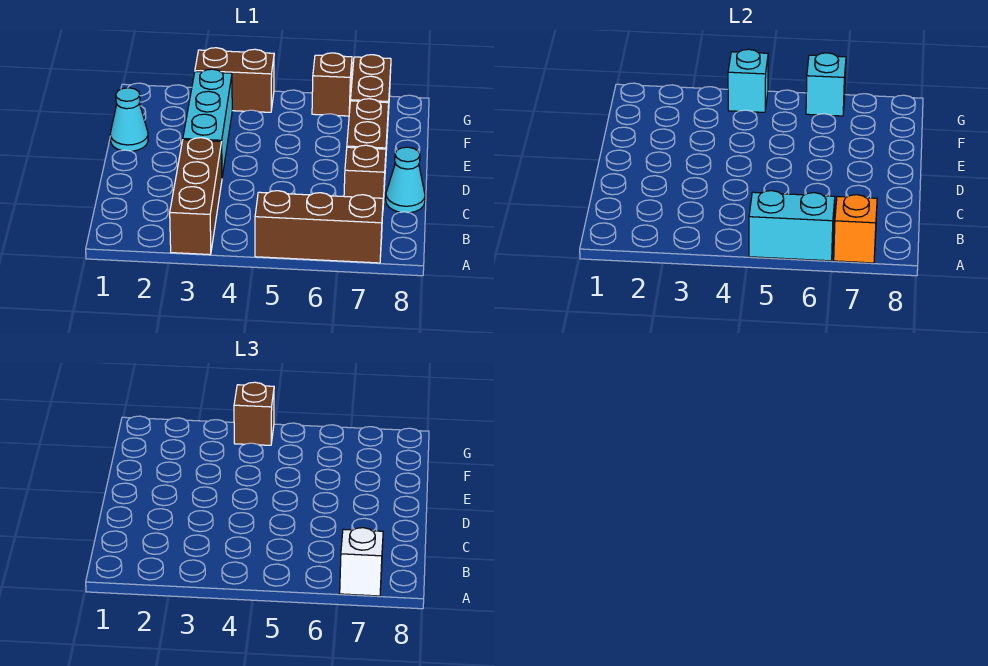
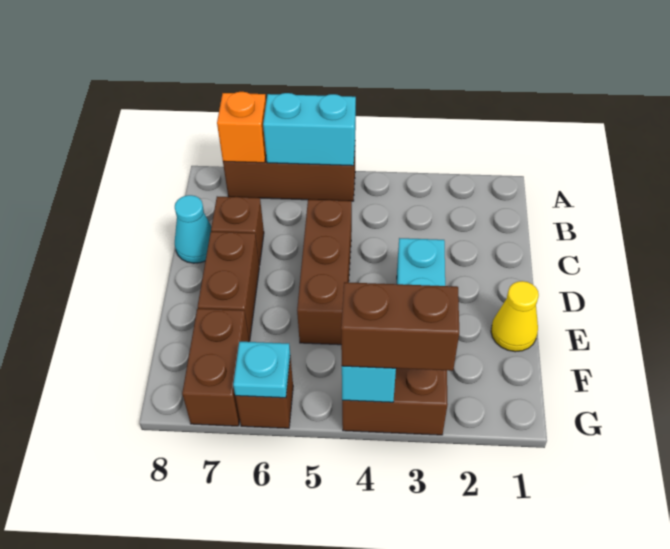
brown brick A3:C3 level 1 -> brown brick C5:E5 level 1
white brick A7 level 3 -> none
cyan cone E1 level 1 -> yellow cone E1 level 1
brown brick G4 level 3 -> brown brick G3:G4 level 3
cyan brick G6 level 2 -> cyan plate G6 level 2

